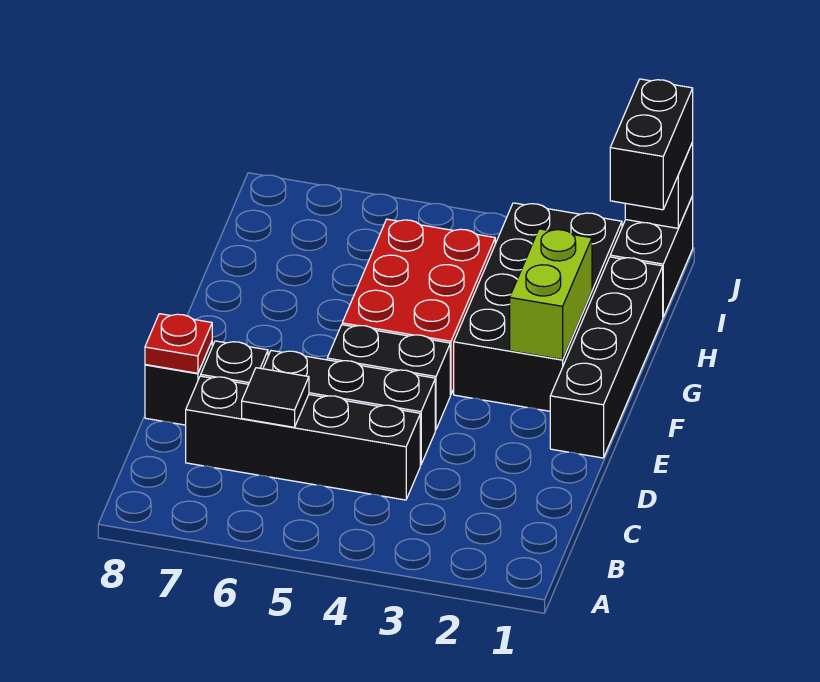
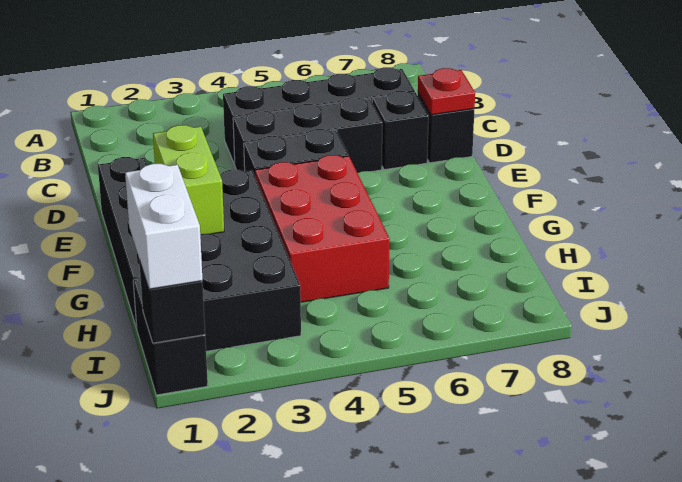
black tile C6 level 2 -> none
black brick I1:J1 level 3 -> white brick I1:J1 level 3

